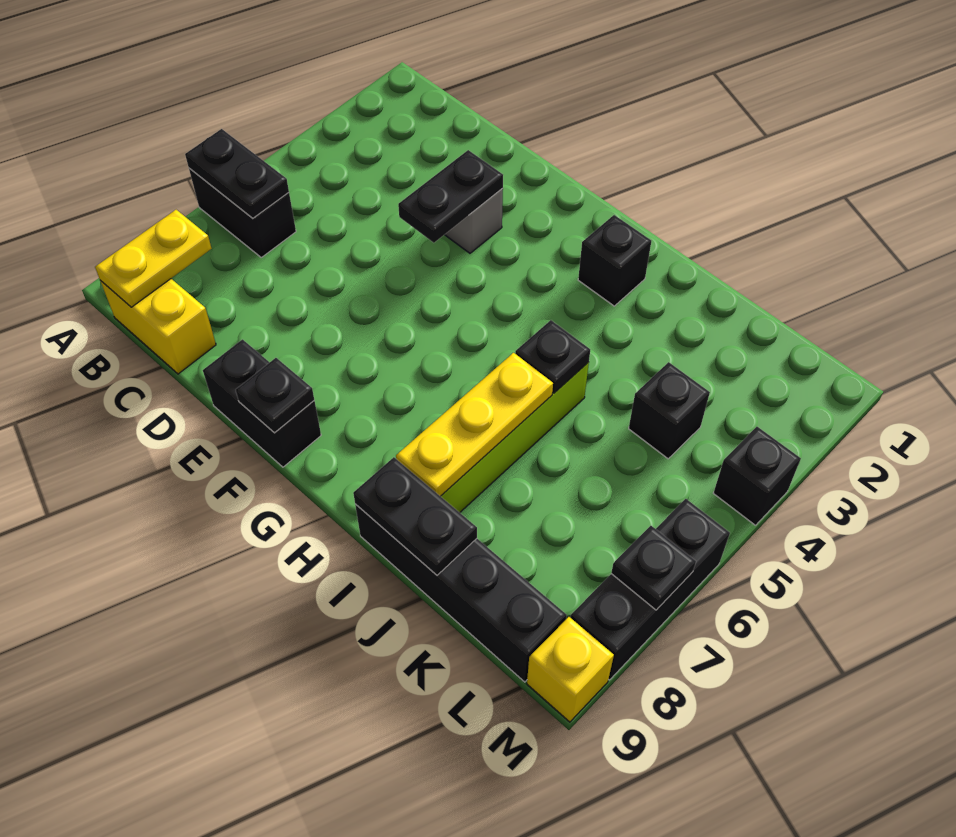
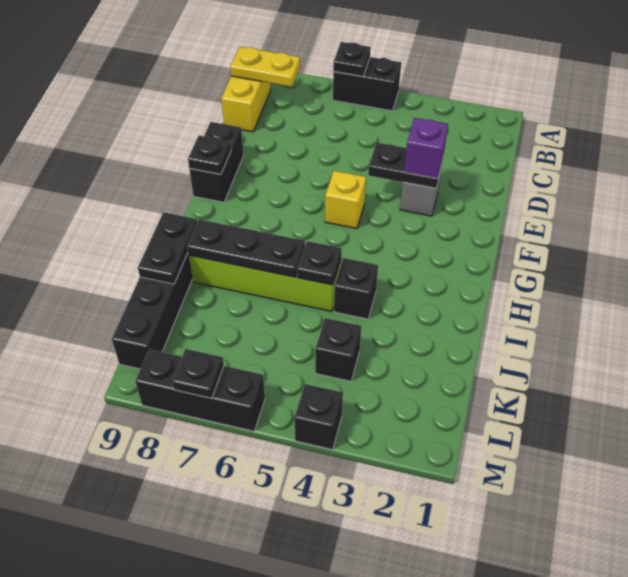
black brick A6:B6 level 1 -> black brick A5:A6 level 1
black plate A6:B6 level 2 -> black plate A6 level 2
none -> purple brick E3 level 3
black brick H2 level 1 -> black brick I4 level 1
yellow plate I6:I8 level 2 -> black plate I6:I8 level 2
yellow brick M9 level 1 -> yellow brick F5 level 1

